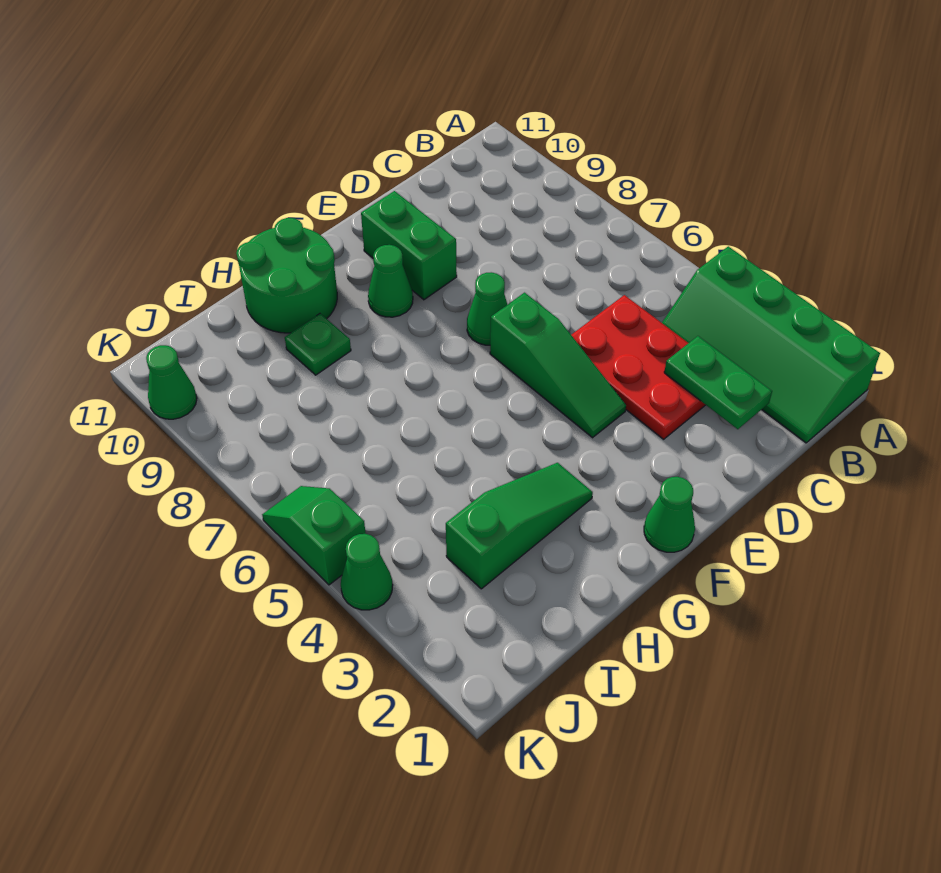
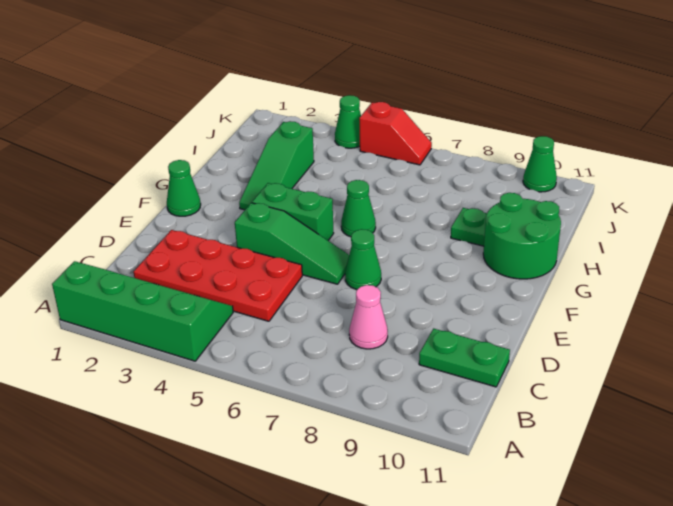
green plate C2:C3 level 2 -> green plate C10:C11 level 1
red plate C3:D5 level 1 -> red plate C2:D5 level 1
none -> pink cone C8 level 1
green slope E4:E6 level 1 top 6 -> green slope E4:E6 level 1 top 4
green brick E9:E10 level 1 -> green brick F4:F5 level 1
green cone F9 level 1 -> green cone G6 level 1
green slope K5:K6 level 1 top 5 -> red slope K5:K6 level 1 top 5

